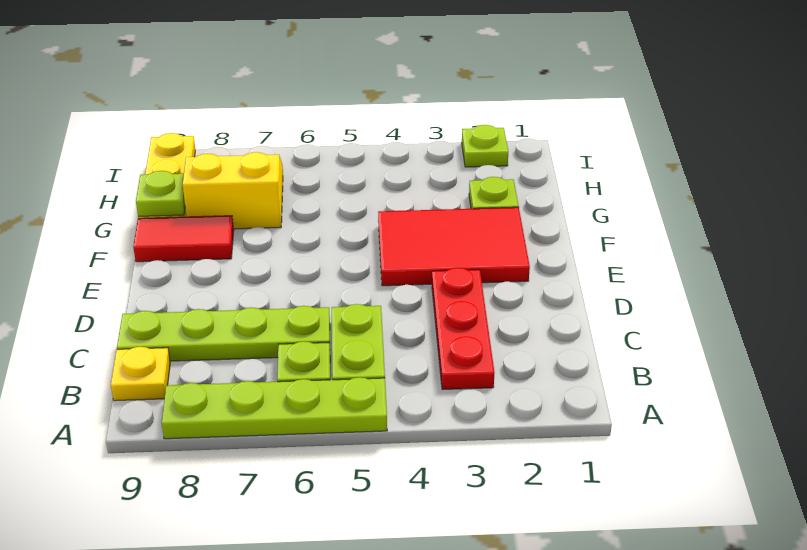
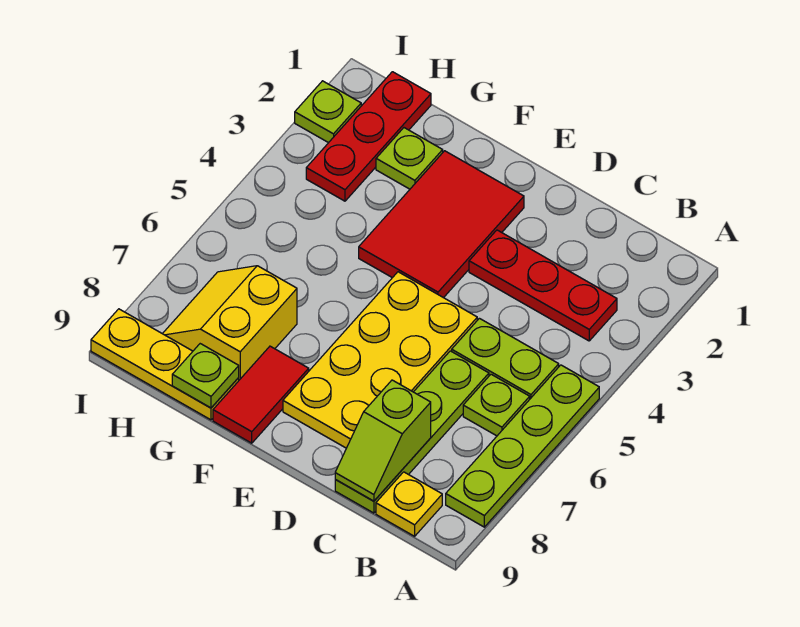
none -> lime slope C8:C9 level 2 top 8
none -> yellow plate D5:E8 level 1
none -> red plate H1:H3 level 1

